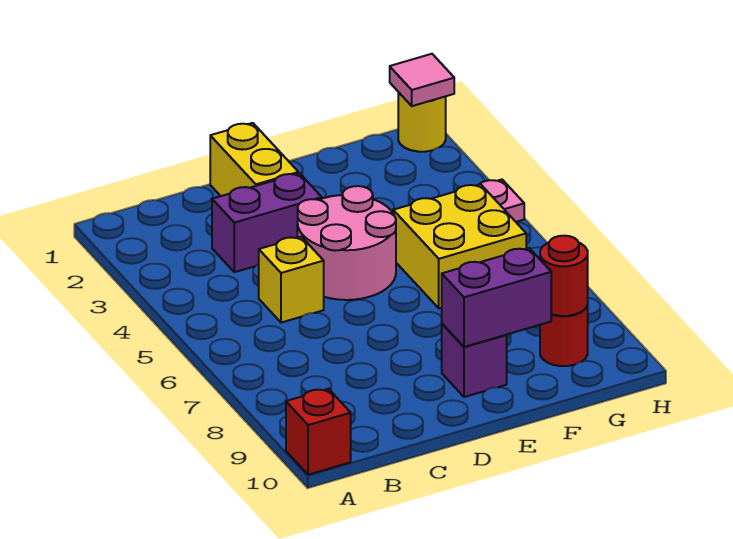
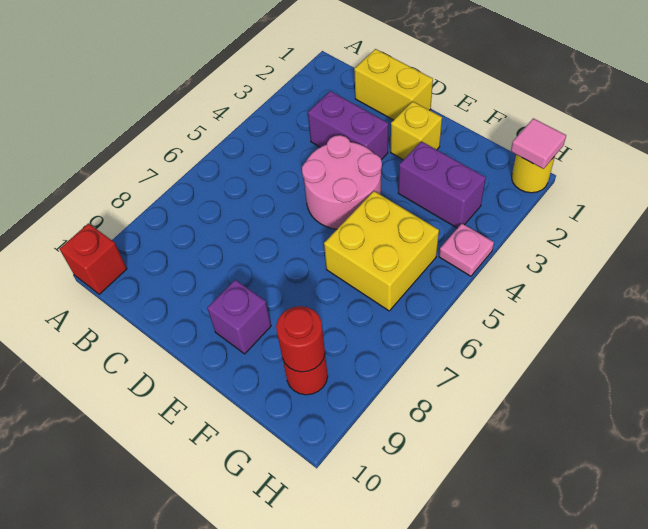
yellow brick C5 level 1 -> yellow brick E2 level 1
yellow brick D1:D2 level 1 -> yellow brick C1:D1 level 1
purple brick E9:F9 level 2 -> purple brick F3:G3 level 1

